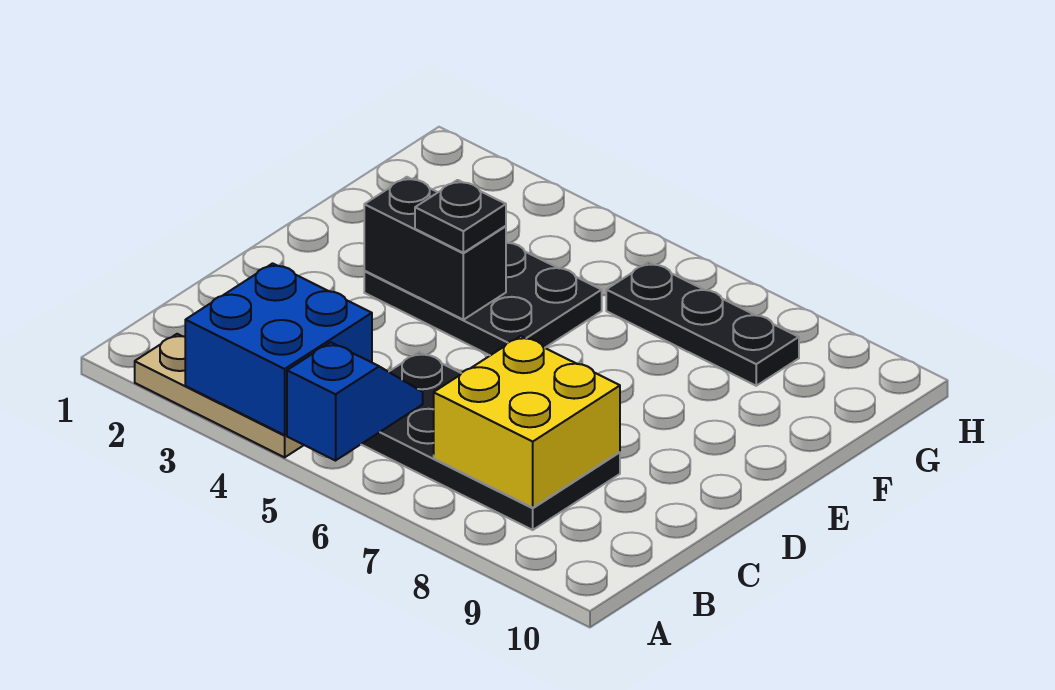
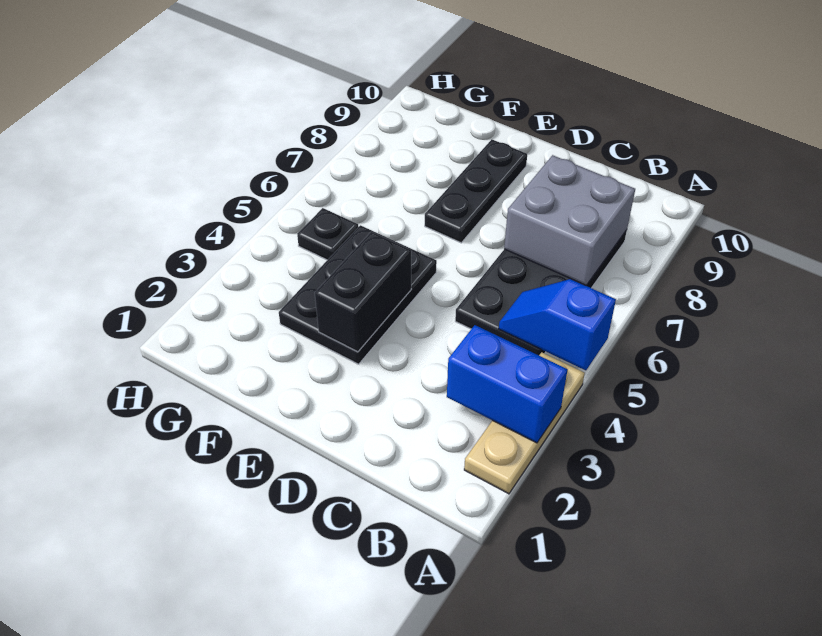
blue brick A3:B4 level 2 -> blue brick A3:B3 level 2
yellow brick B7:C8 level 2 -> grey brick B7:C8 level 2
black plate E4 level 3 -> black plate G5 level 1
black plate G6:G8 level 1 -> black plate E7:E9 level 1

